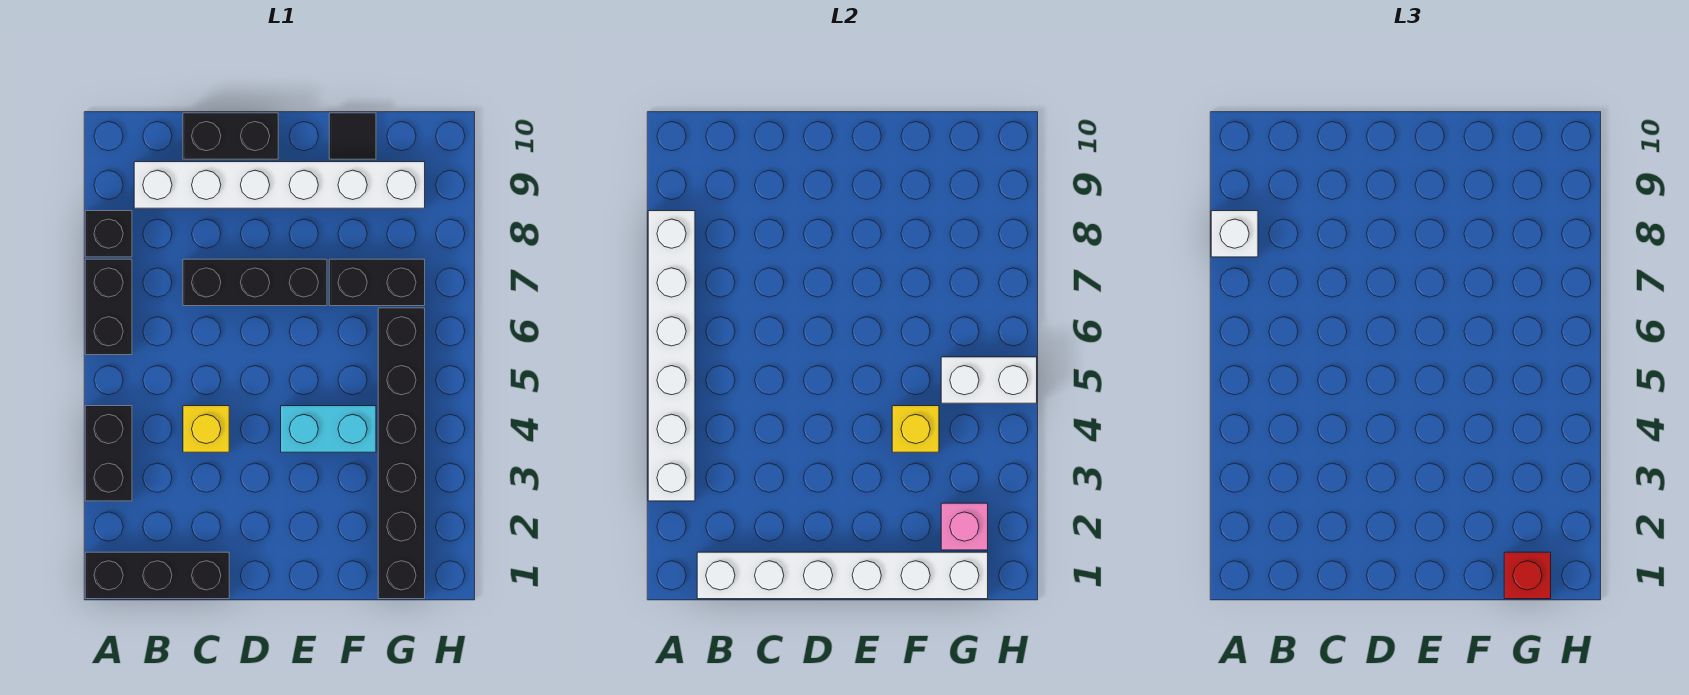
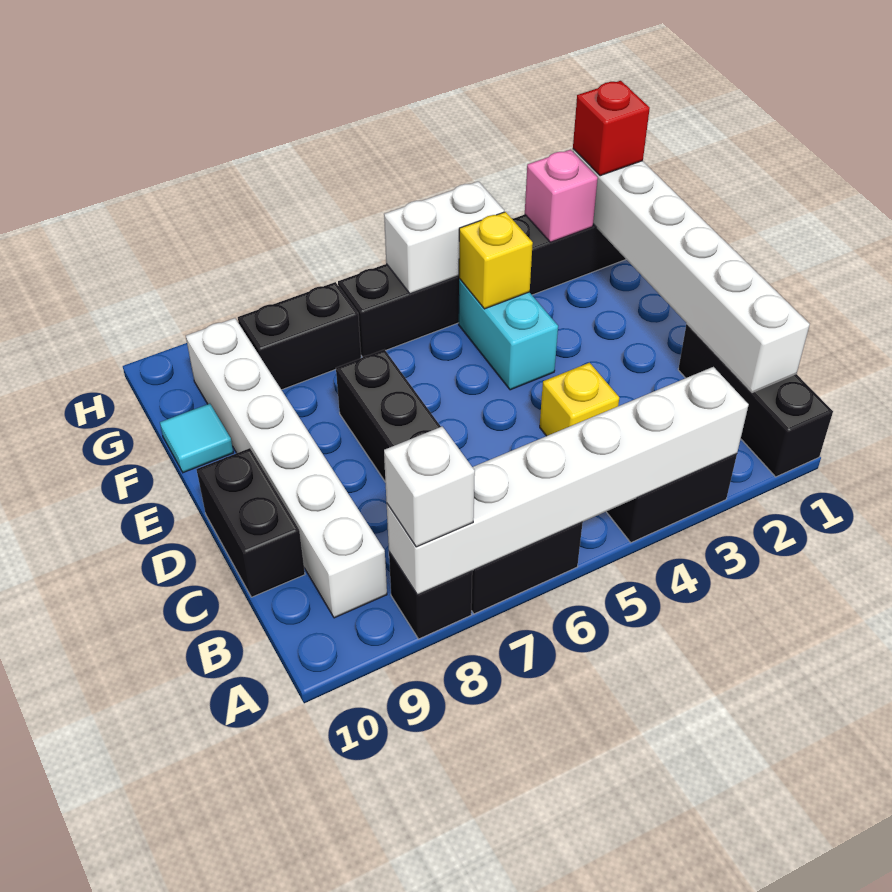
black brick F7:G7 level 1 -> black brick G7:G8 level 1
black tile F10 level 1 -> cyan tile F10 level 1
white brick G5:H5 level 2 -> white brick G4:G5 level 2

